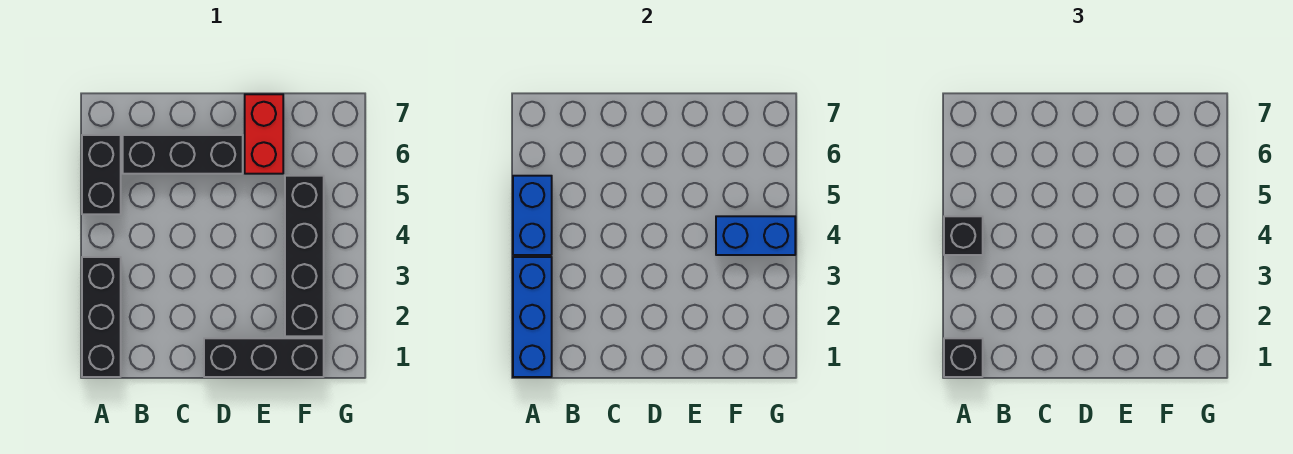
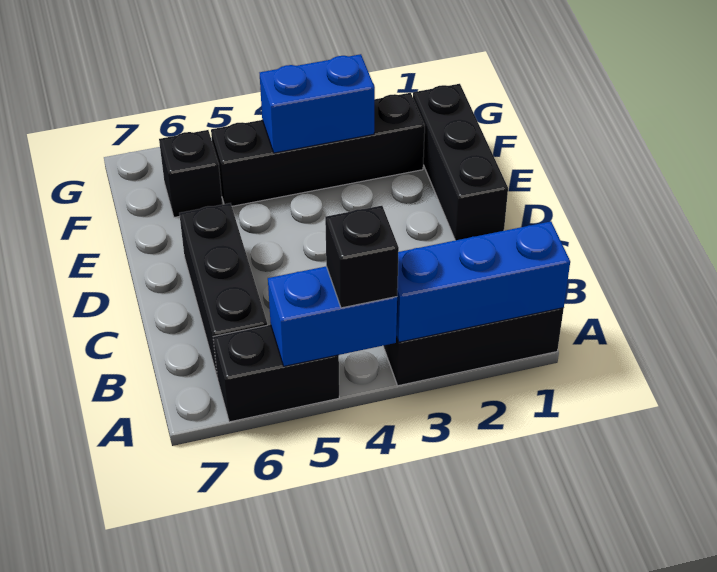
black brick A1 level 3 -> black brick F6 level 1
red brick E6:E7 level 1 -> none
blue brick F4:G4 level 2 -> blue brick F3:F4 level 2

